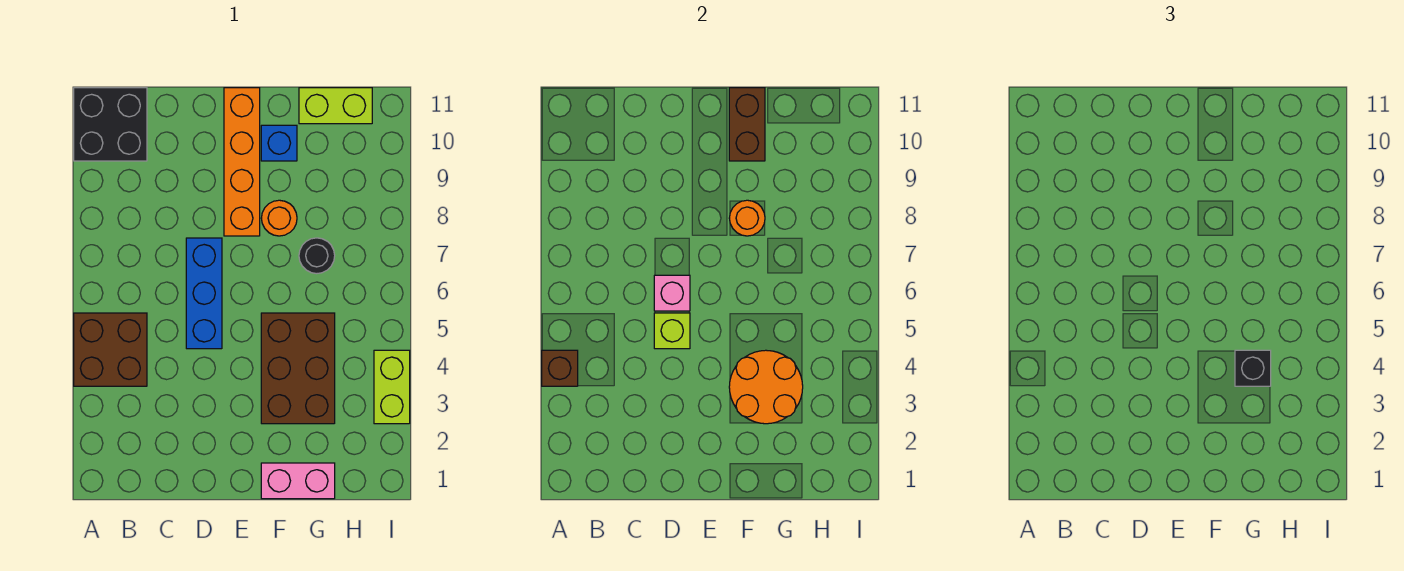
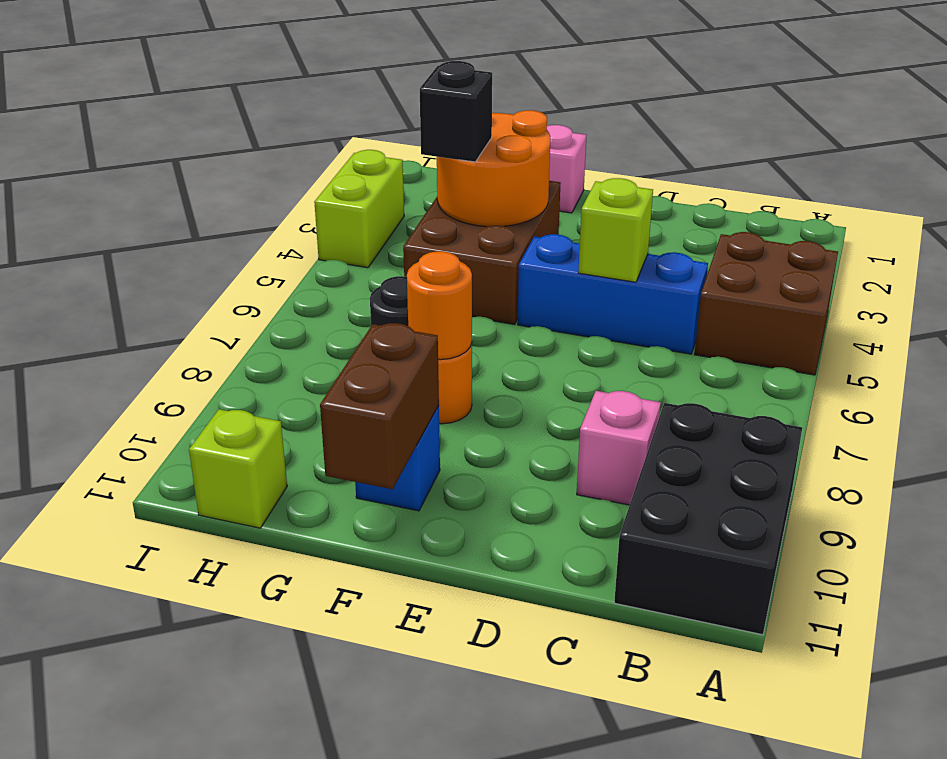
brown brick A4 level 2 -> none
black brick A10:B11 level 1 -> black brick A9:B11 level 1
blue brick D5:D7 level 1 -> blue brick C5:E5 level 1
pink brick D6 level 2 -> pink brick C9 level 1
orange brick E8:E11 level 1 -> none
lime brick G11:H11 level 1 -> lime brick H11 level 1

